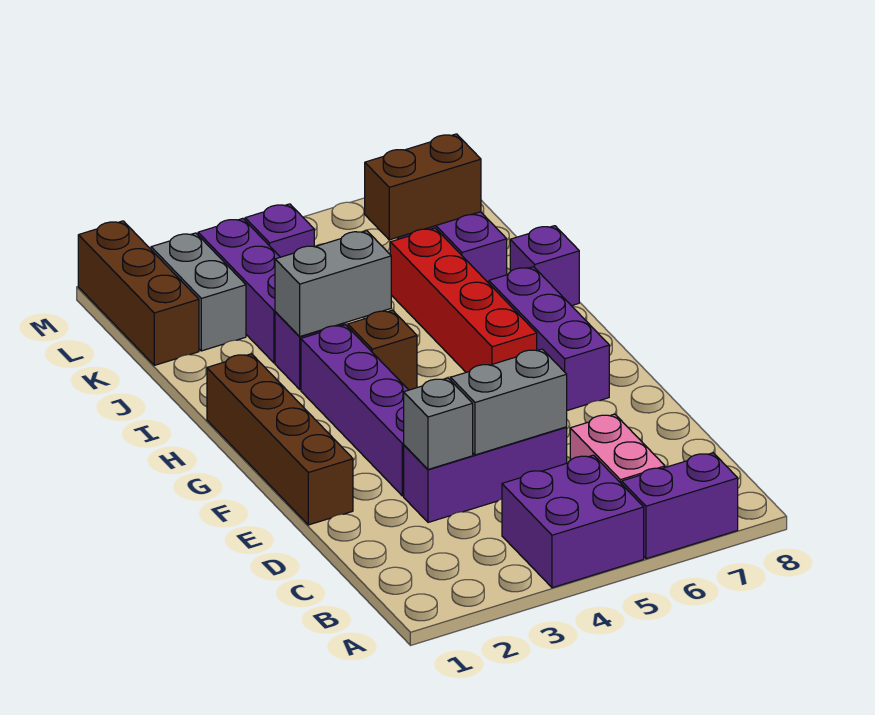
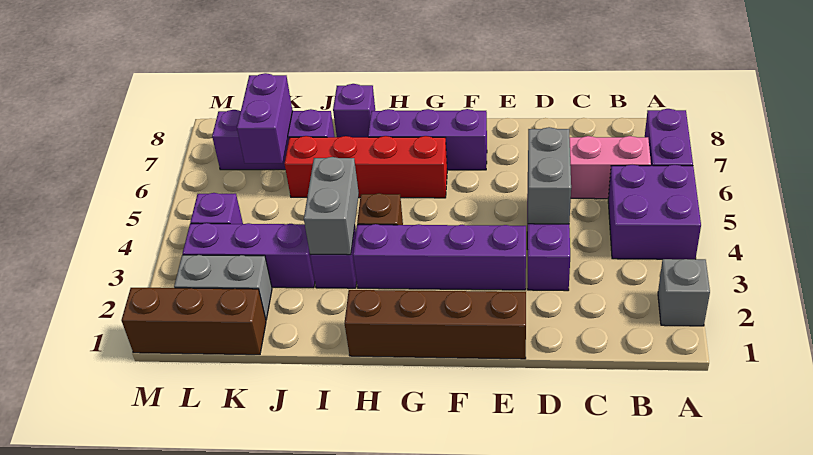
grey brick D3 level 2 -> grey brick A2 level 1
brown brick K6:K7 level 2 -> purple brick K6:K7 level 2

